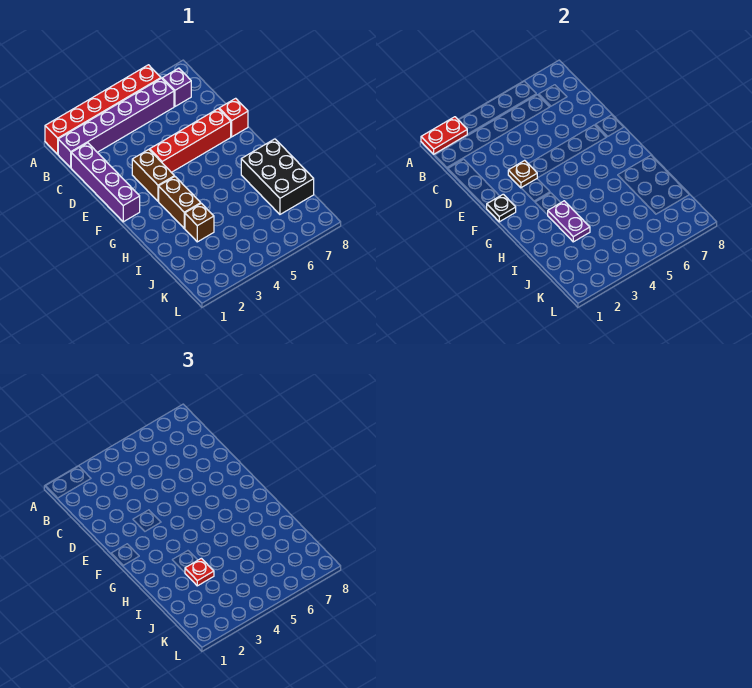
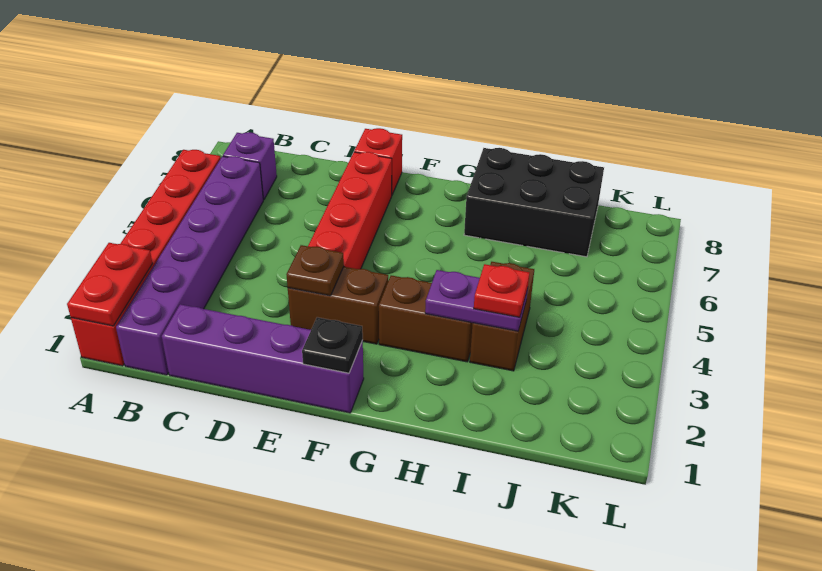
brown brick I3 level 1 -> brown brick I3:I4 level 1

